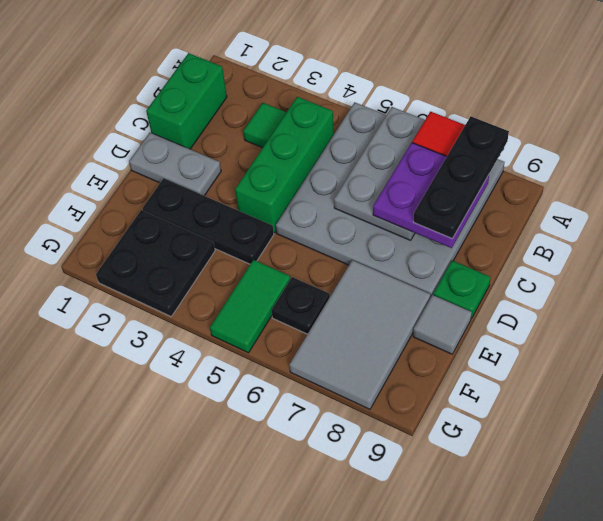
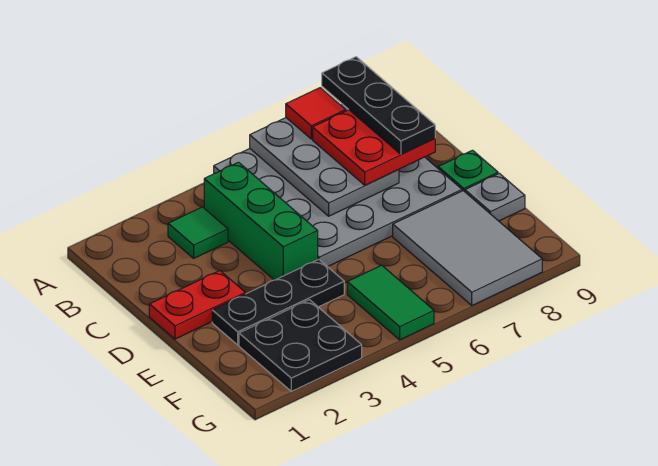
green brick B1:C1 level 1 -> none
purple plate B7:C8 level 3 -> red plate B7:C8 level 3
grey plate D1:D2 level 1 -> red plate D1:D2 level 1
grey tile E9 level 1 -> grey plate E9 level 1
black plate F6 level 1 -> none

